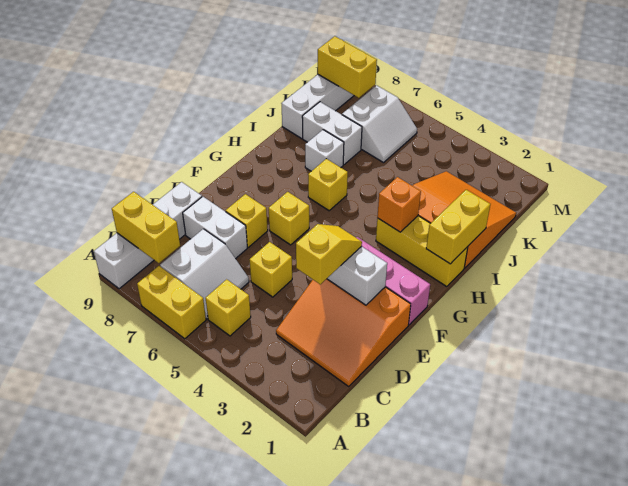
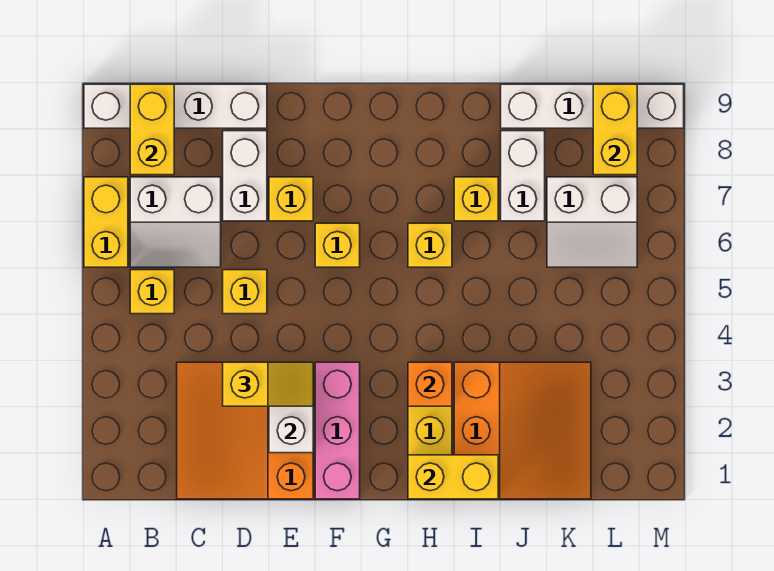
white brick I7 level 1 -> yellow brick I7 level 1

